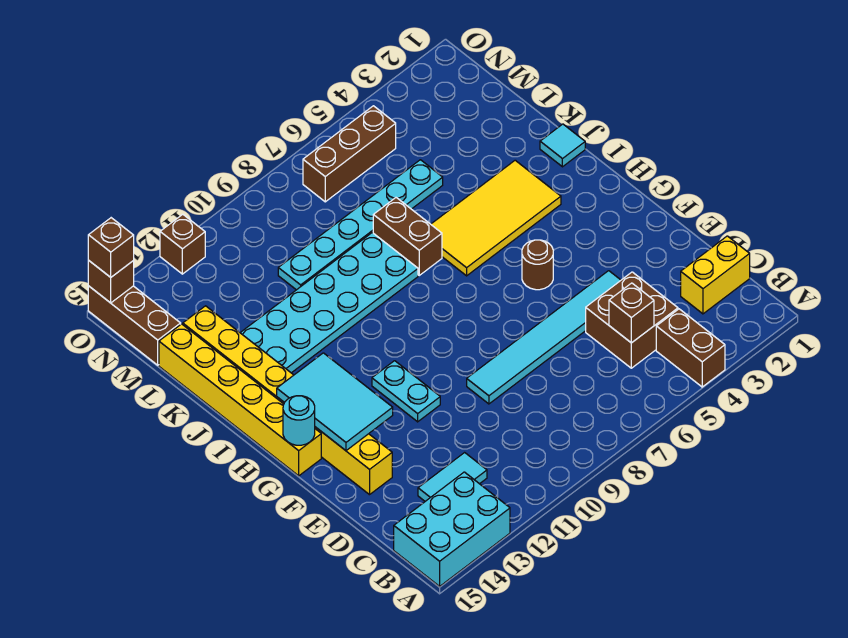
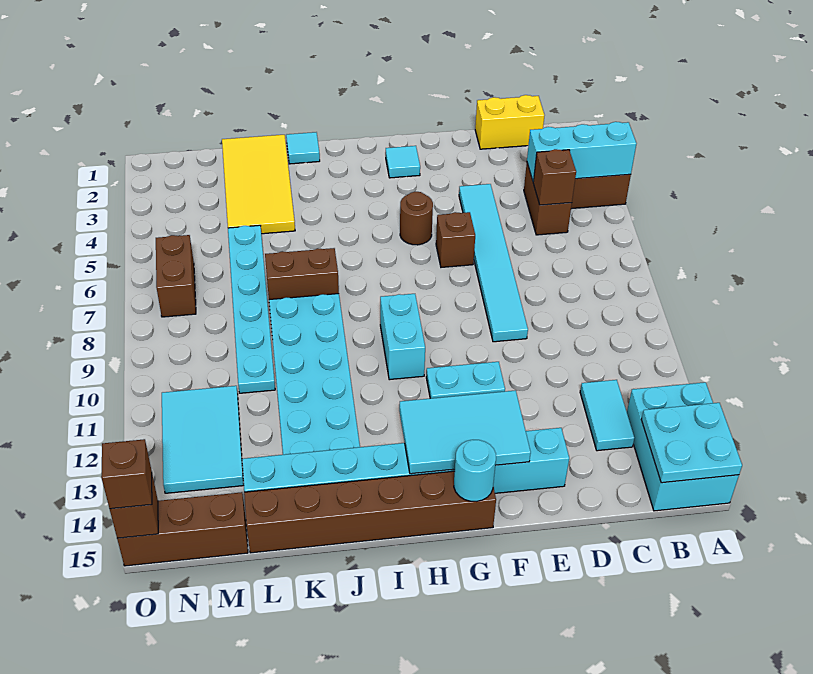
none -> cyan brick A4:C4 level 2
none -> cyan plate A14:B15 level 2
yellow brick C1:C2 level 1 -> yellow brick C1:D1 level 1
brown brick C4:D5 level 1 -> brown brick C4:C5 level 1
yellow brick E14:L14 level 1 -> cyan brick E14:L14 level 1
none -> cyan tile G2 level 1
yellow brick G15:L15 level 1 -> brown brick G15:L15 level 1
none -> cyan brick H9:H10 level 1
yellow tile I3:J6 level 1 -> yellow tile K1:L4 level 1
none -> cyan tile M11:N13 level 1
brown brick N5:N7 level 1 -> brown brick N6:N7 level 1
brown brick O12 level 1 -> brown brick F6 level 1

